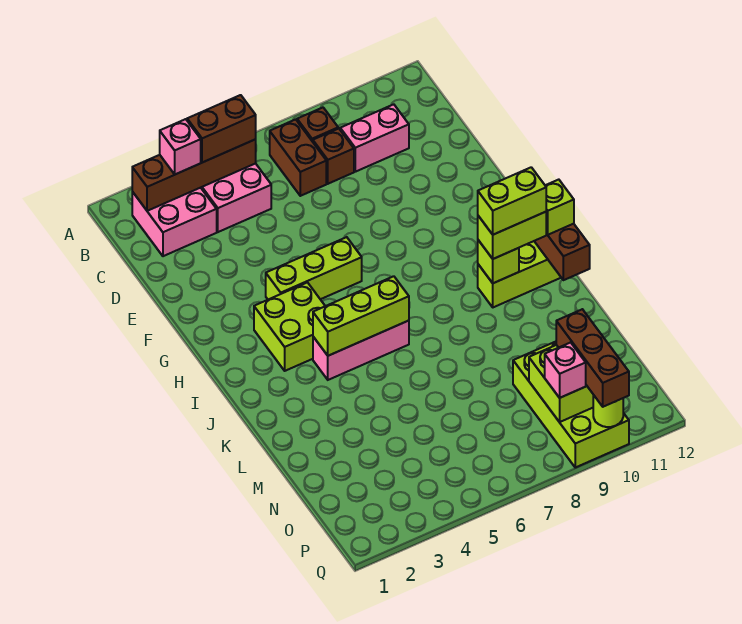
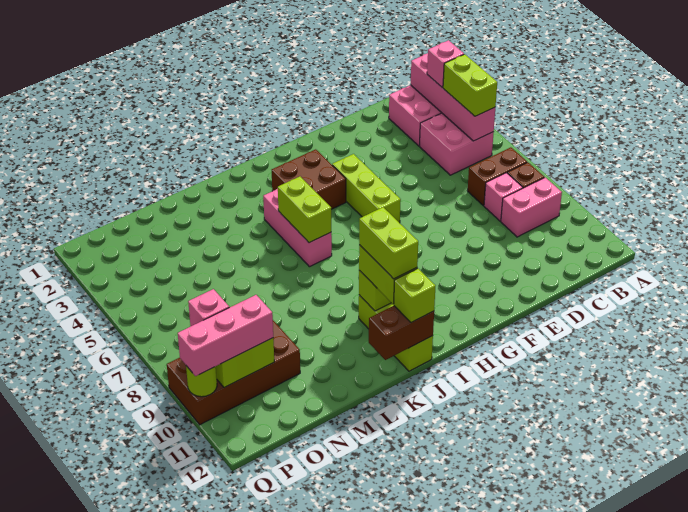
brown brick B2:B5 level 2 -> pink brick B2:B5 level 2
brown brick B4:B5 level 3 -> lime brick B4:B5 level 3
brown brick C8 level 1 -> pink brick C8 level 1
pink brick C9:C10 level 1 -> pink brick B9:C9 level 1
lime brick H3:I4 level 1 -> brown brick H3:I4 level 1
lime brick J4:J6 level 2 -> lime brick J5:J6 level 2
lime brick N9:Q10 level 1 -> brown brick N9:Q10 level 1
brown brick O10:Q10 level 3 -> pink brick O10:Q10 level 3

